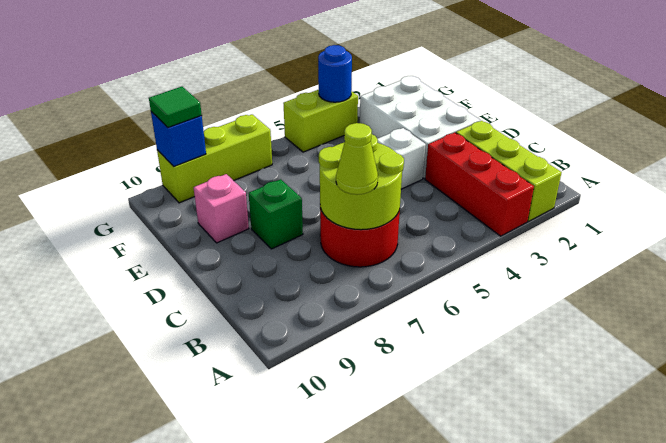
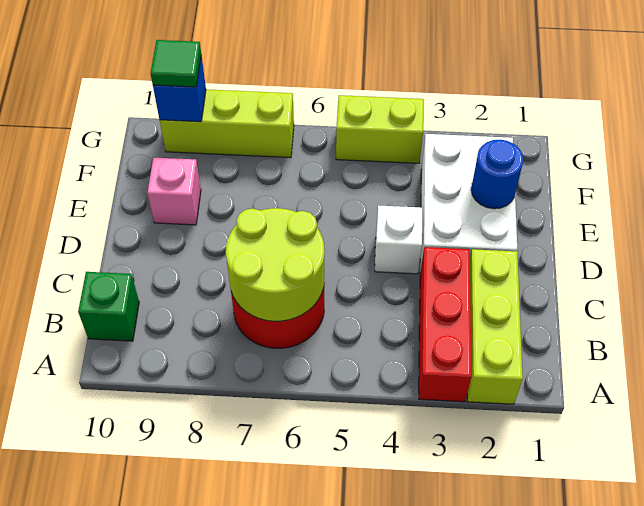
lime cone B7 level 3 -> none
green brick D8 level 1 -> green brick B10 level 1
blue round brick G4 level 2 -> blue round brick E2 level 2

